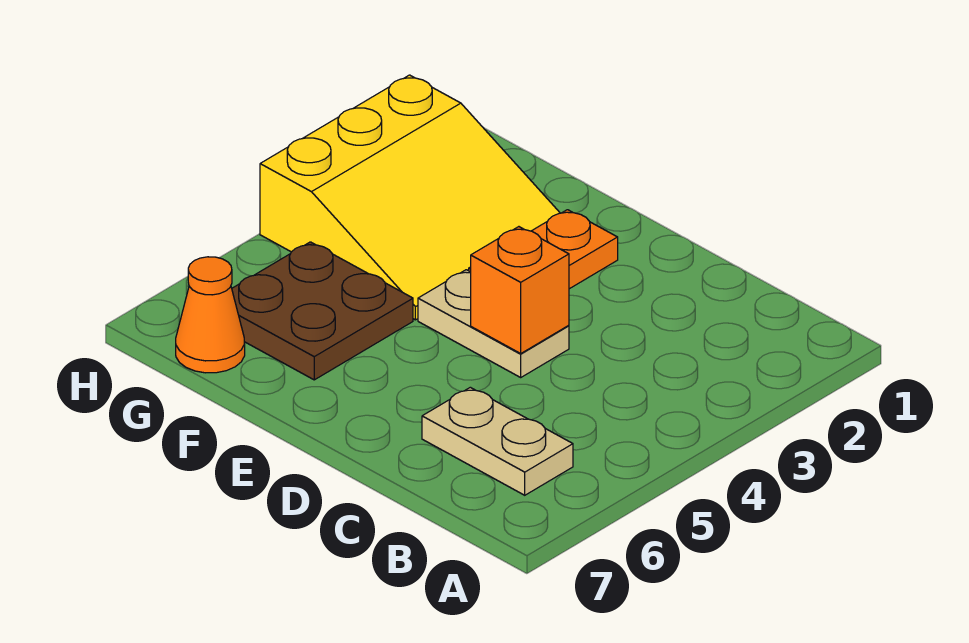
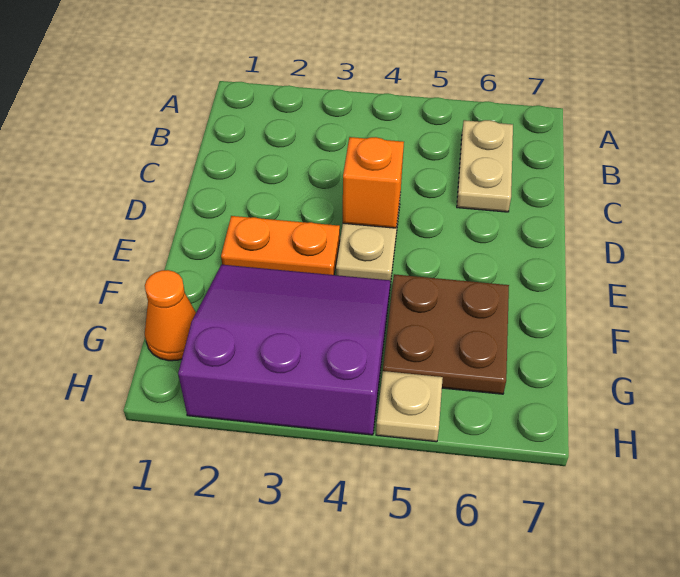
yellow slope F2:H4 level 1 top H -> purple slope F2:H4 level 1 top H
orange cone G7 level 1 -> orange cone G1 level 1
none -> tan plate H5 level 1

